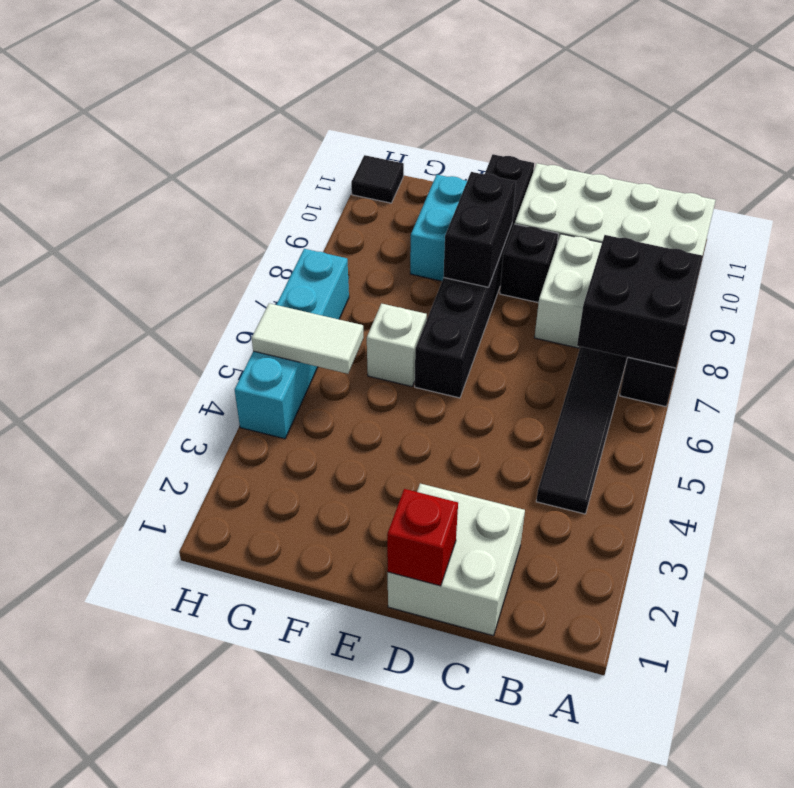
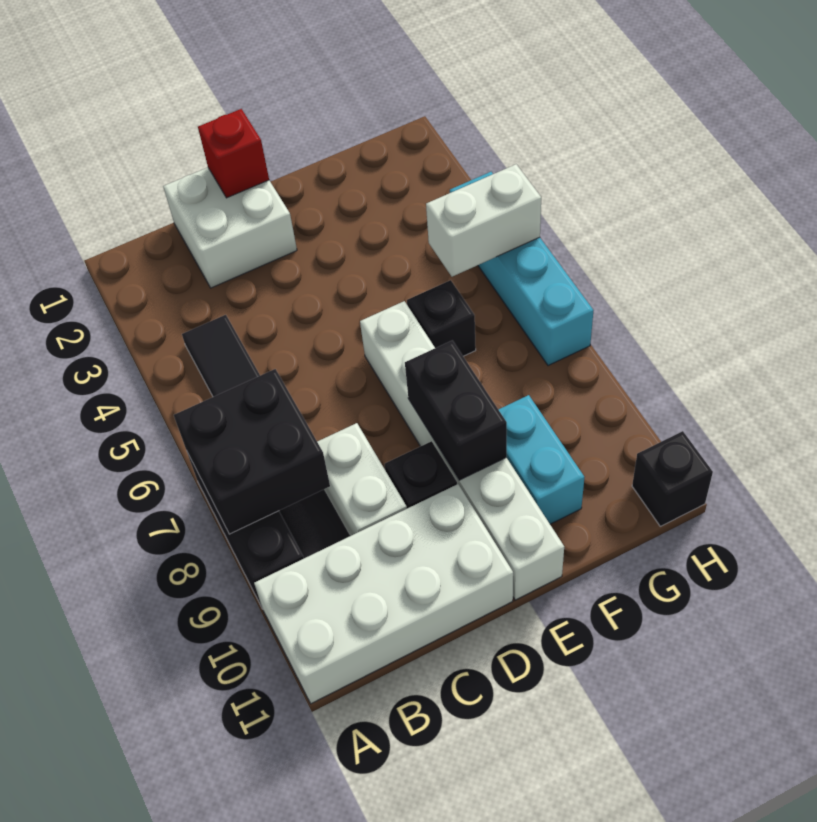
black brick E6:E11 level 1 -> white brick E6:E11 level 1
white brick F6 level 1 -> black brick F6 level 1
white tile G5:H5 level 2 -> white brick G5:H5 level 2
black tile H11 level 1 -> black brick H11 level 1

